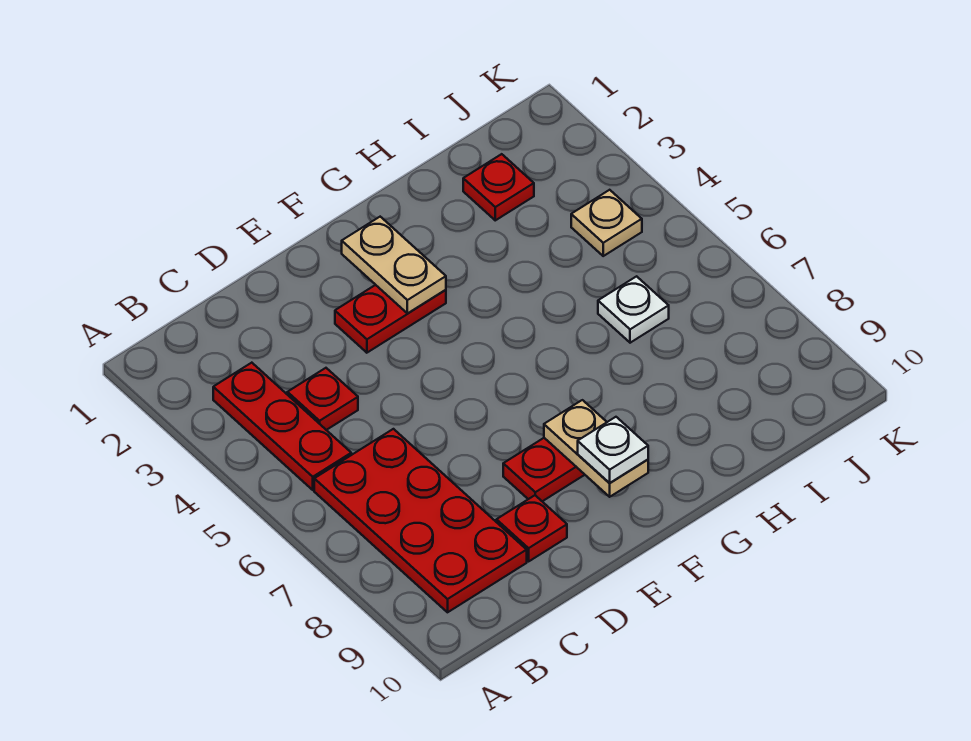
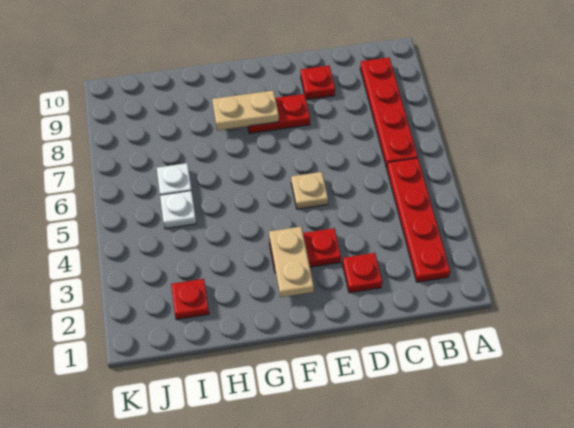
red plate B3:B5 level 1 -> red plate B2:B5 level 1
red plate B6:C9 level 1 -> red plate B6:B9 level 1
red plate C4 level 1 -> red plate D2 level 1
tan plate F8:F9 level 2 -> tan plate F8:G8 level 2
white plate F9 level 3 -> white plate I5 level 1
tan plate J4 level 1 -> tan plate E5 level 1

